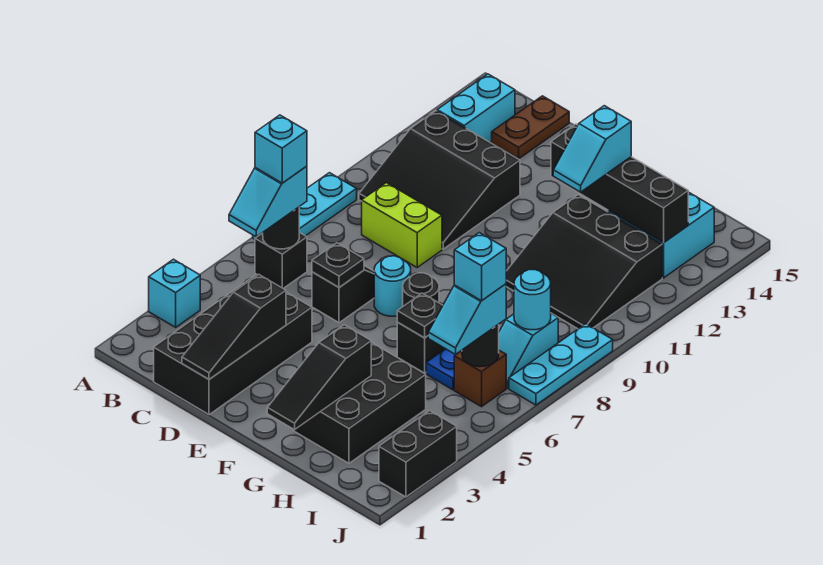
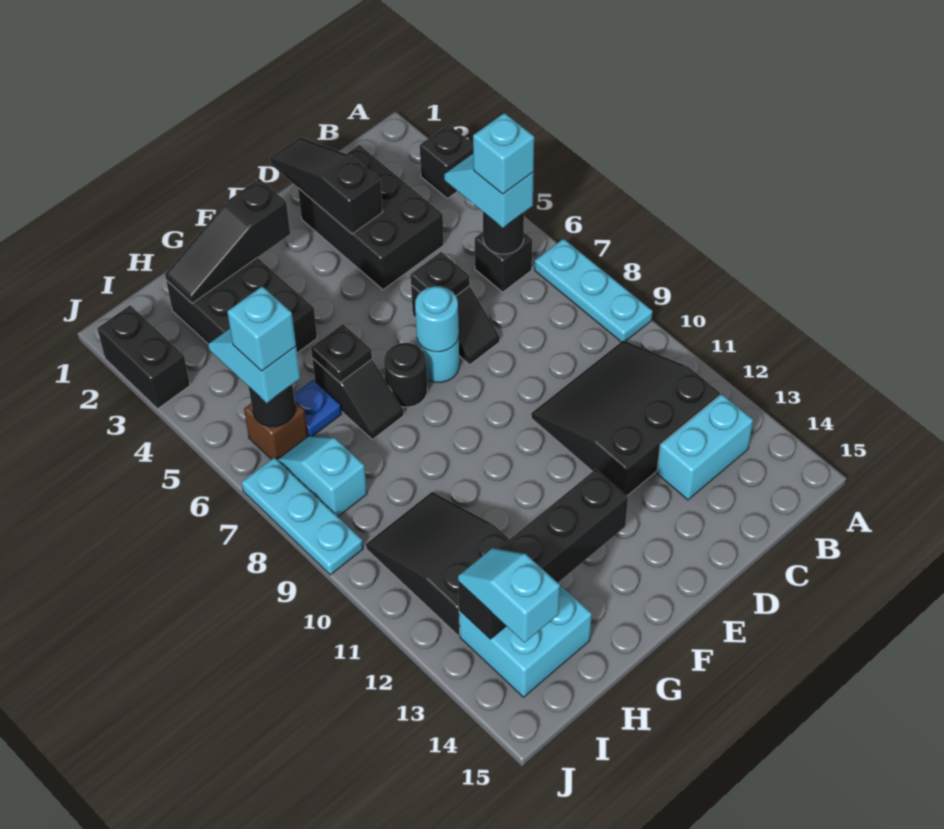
cyan brick A3 level 1 -> black brick A3 level 1
cyan brick B13:B14 level 1 -> cyan brick B13:C13 level 1
black brick C1:D4 level 1 -> black brick C2:D4 level 1
lime brick C9:D9 level 1 -> none
brown plate C14:C15 level 1 -> none
black slope G1:G3 level 2 top 3 -> black slope F2:H2 level 2 top F
black slope G10:I12 level 1 top 12 -> black slope H10:I12 level 1 top 12
cyan slope G12:G13 level 3 top 13 -> cyan slope I13:I14 level 3 top 14
cyan round brick I8 level 2 -> cyan round brick E7 level 2

